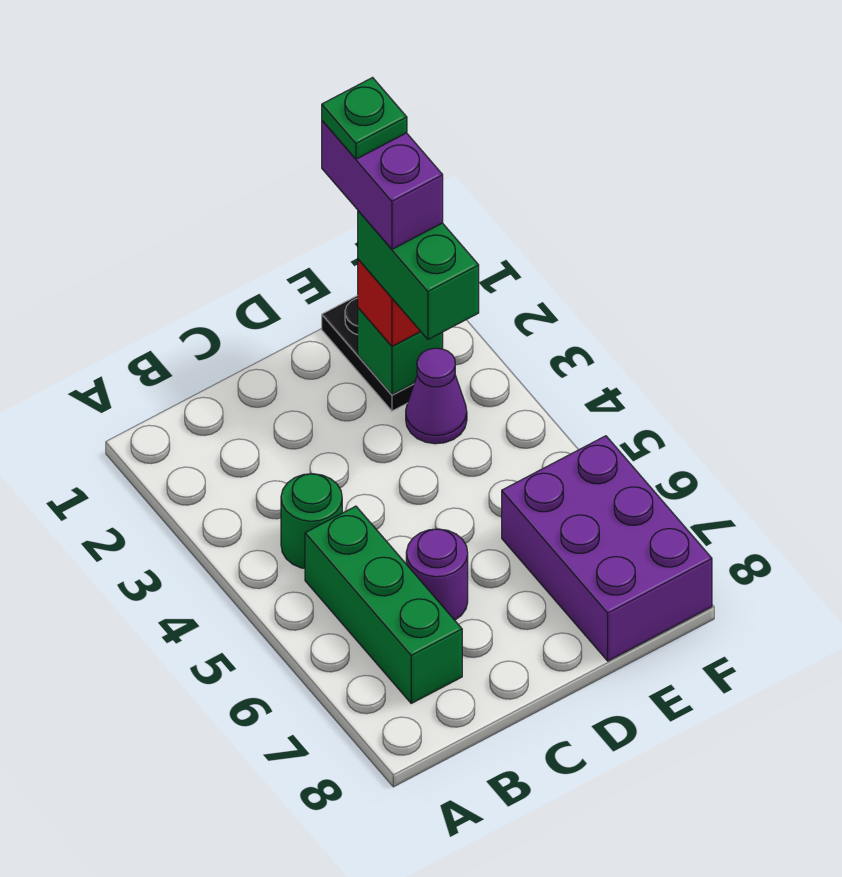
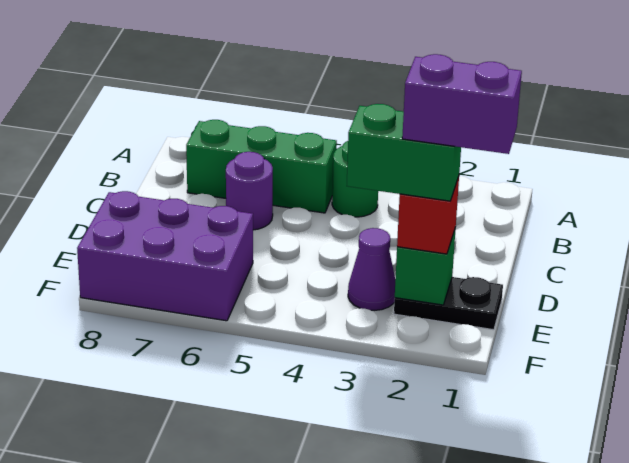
green plate E1 level 6 -> none

